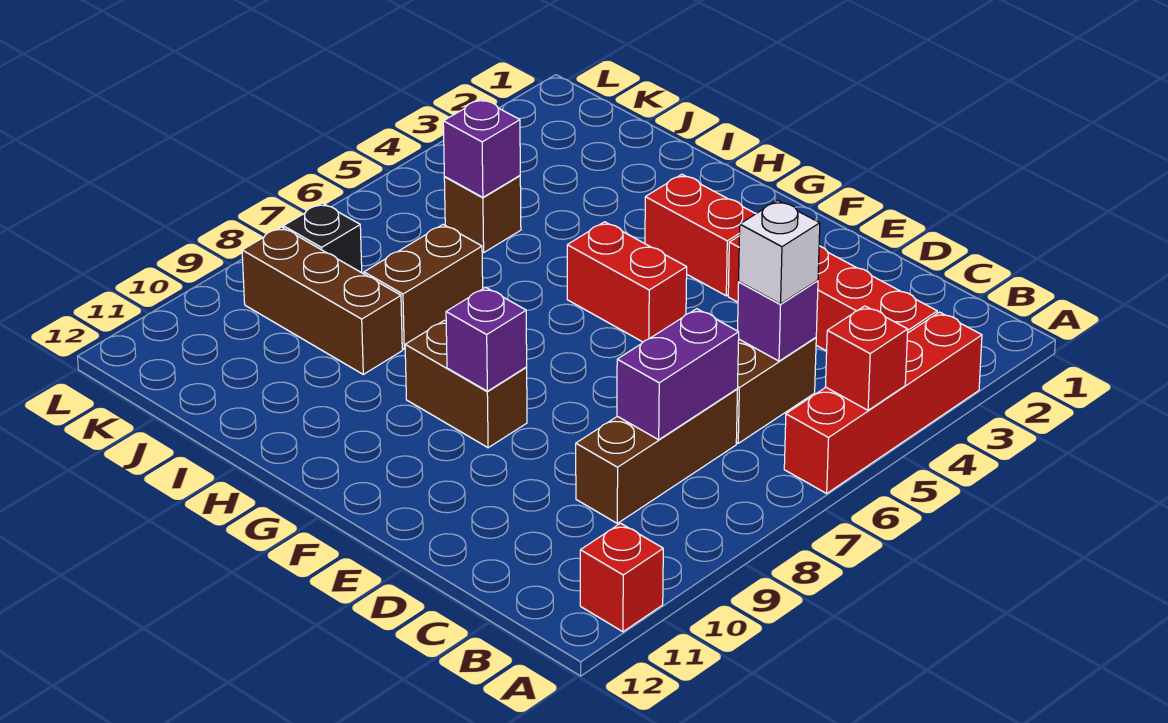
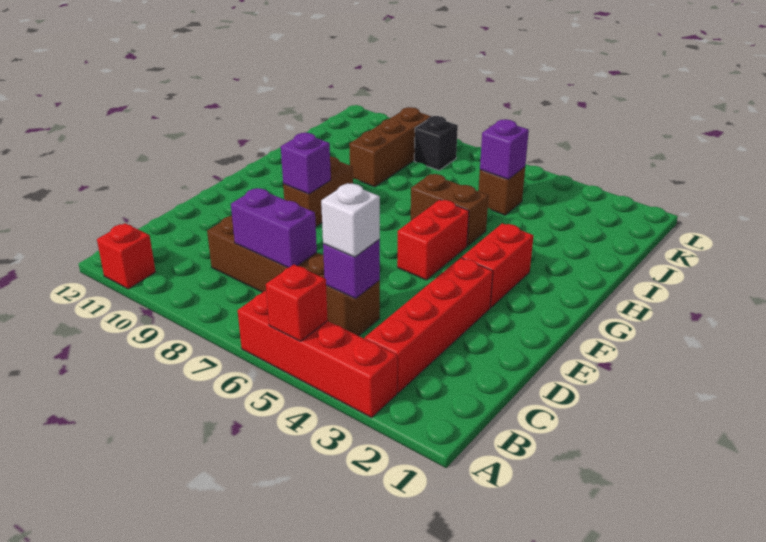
brown brick I7:I8 level 1 -> brown brick H5:H6 level 1

